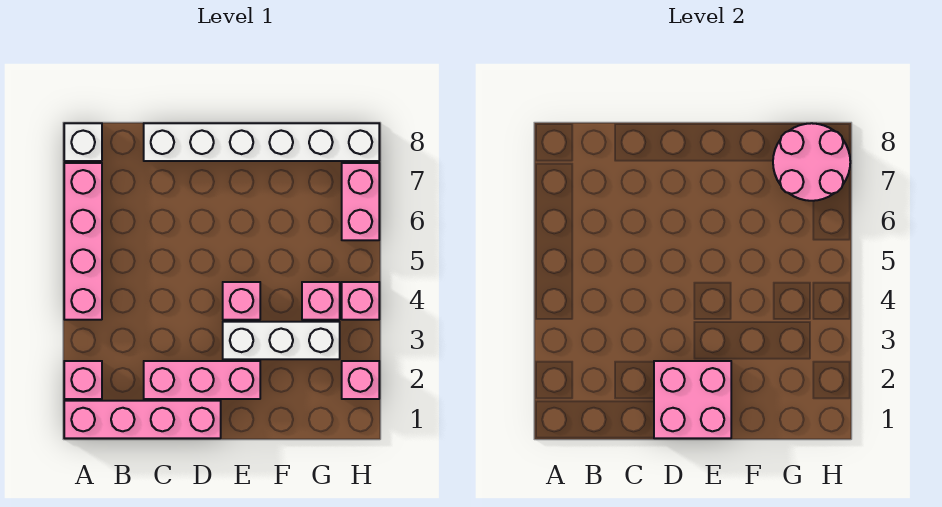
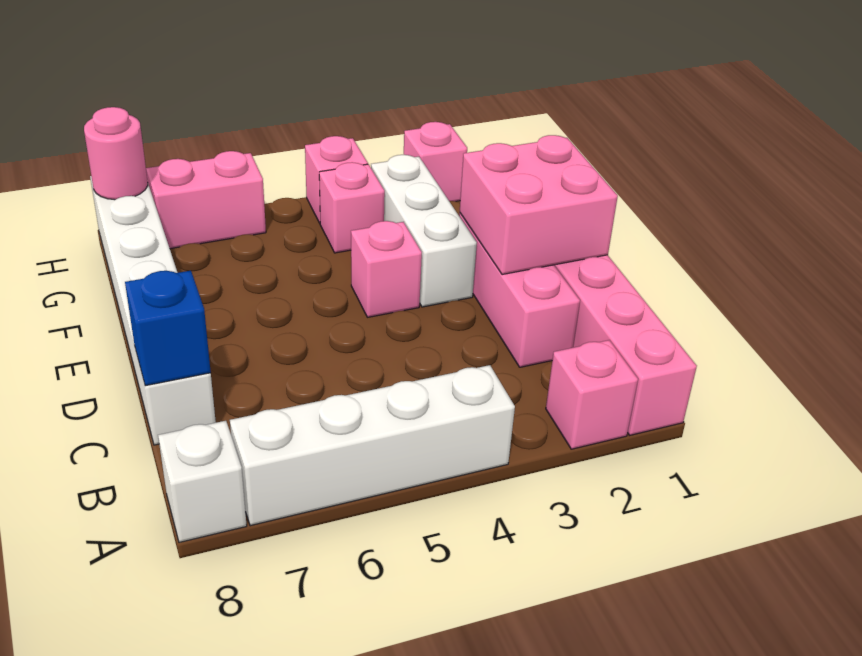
pink brick A4:A7 level 1 -> white brick A4:A7 level 1
none -> blue brick C8 level 2
pink round brick G7:H8 level 2 -> pink round brick H8 level 2

